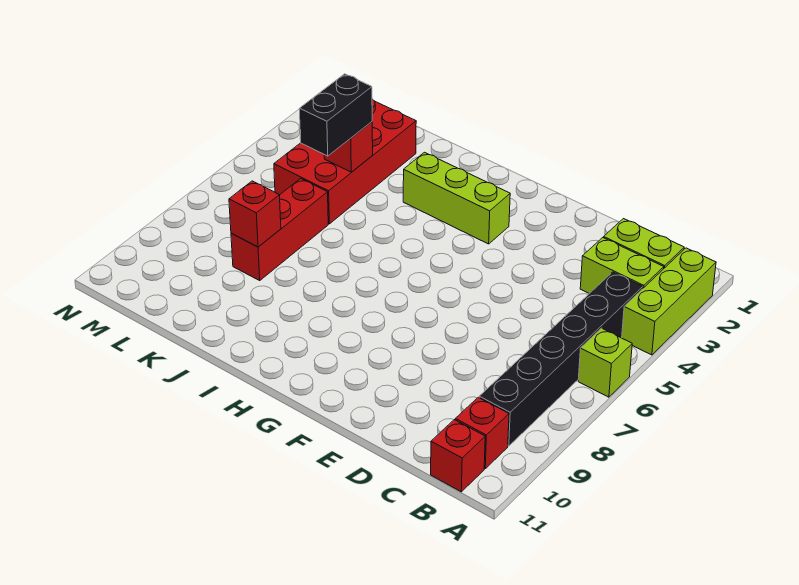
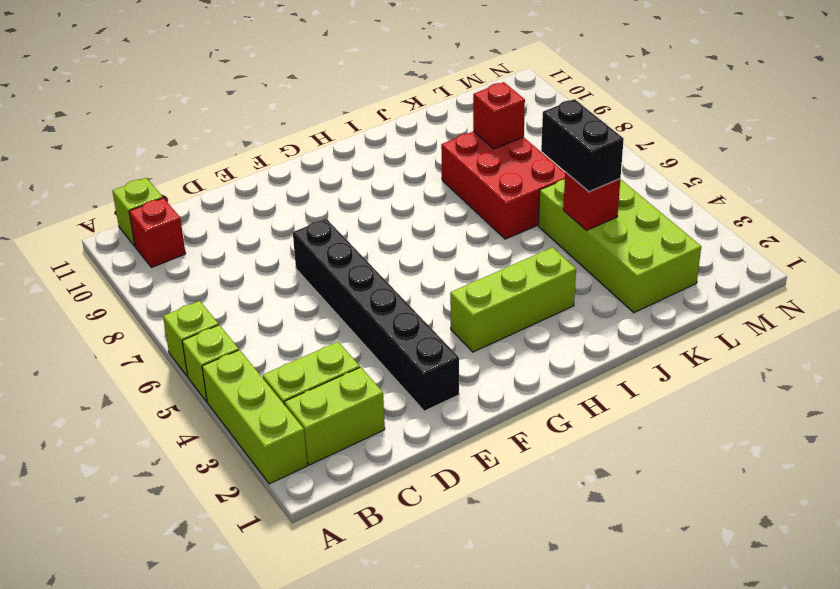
none -> lime brick A5 level 1
black brick B4:B9 level 1 -> black brick E2:E7 level 1
red brick B11 level 1 -> lime brick B11 level 1
red brick K2:L5 level 1 -> lime brick K2:L5 level 1
red brick K6:K8 level 1 -> red brick J6:K8 level 1

